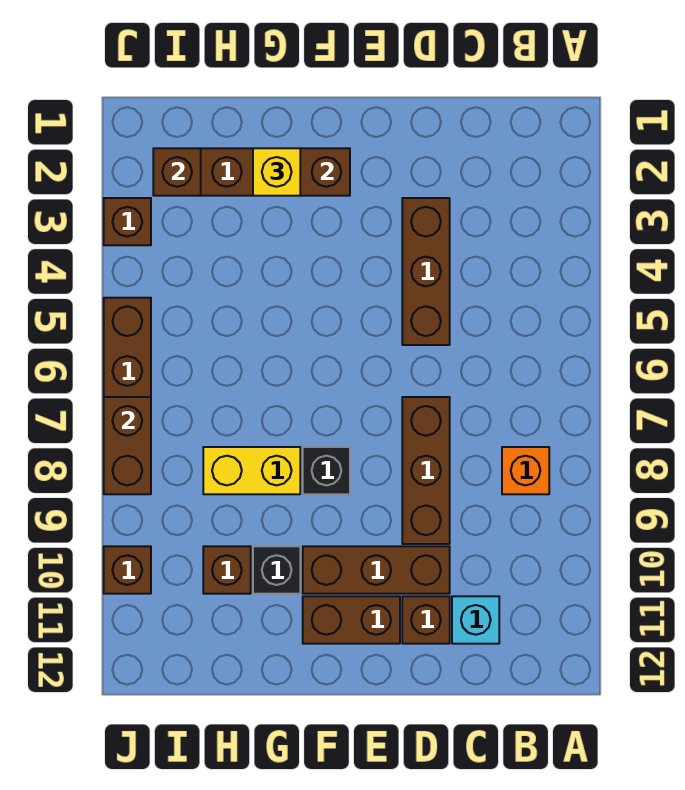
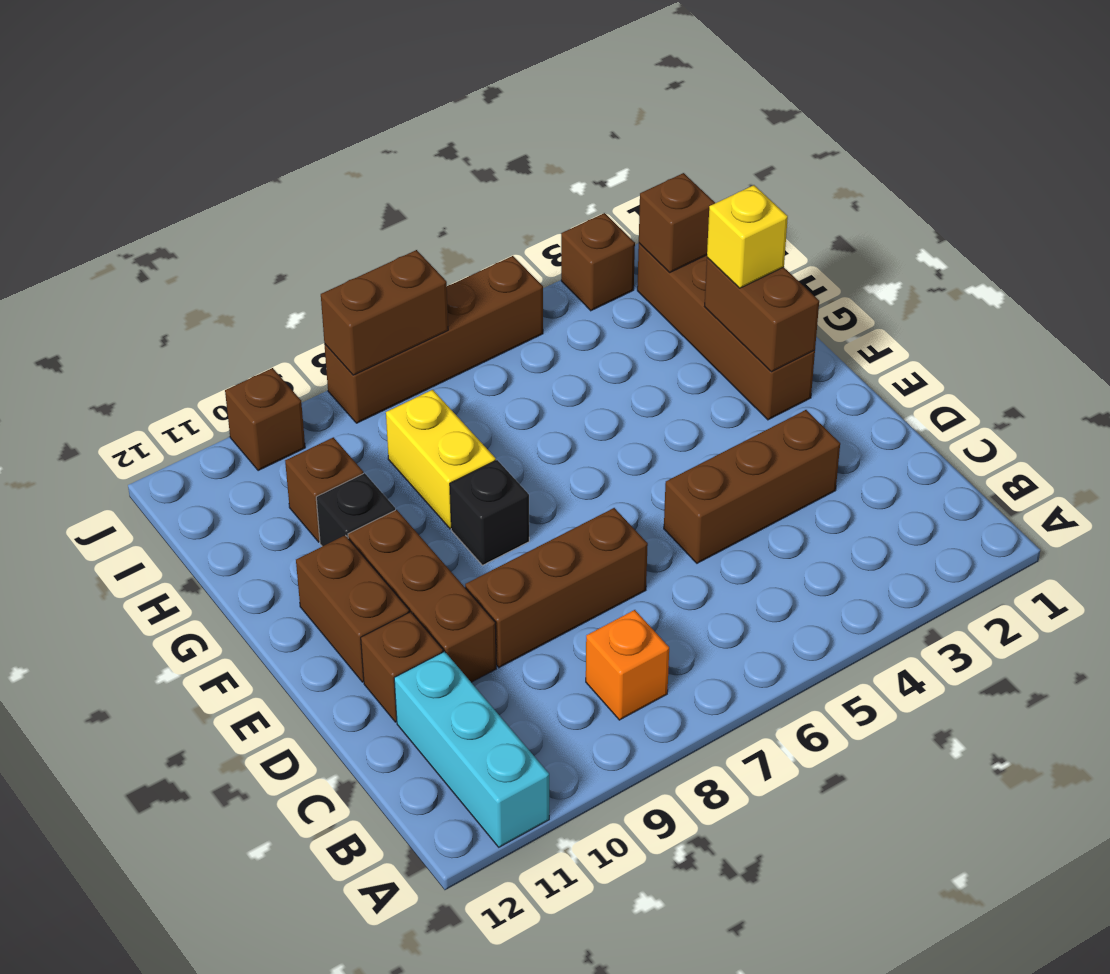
cyan brick C11 level 1 -> cyan brick A11:C11 level 1

